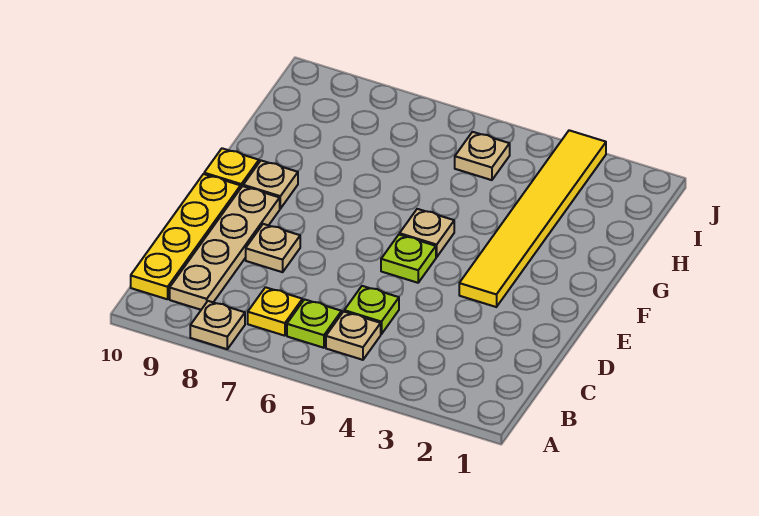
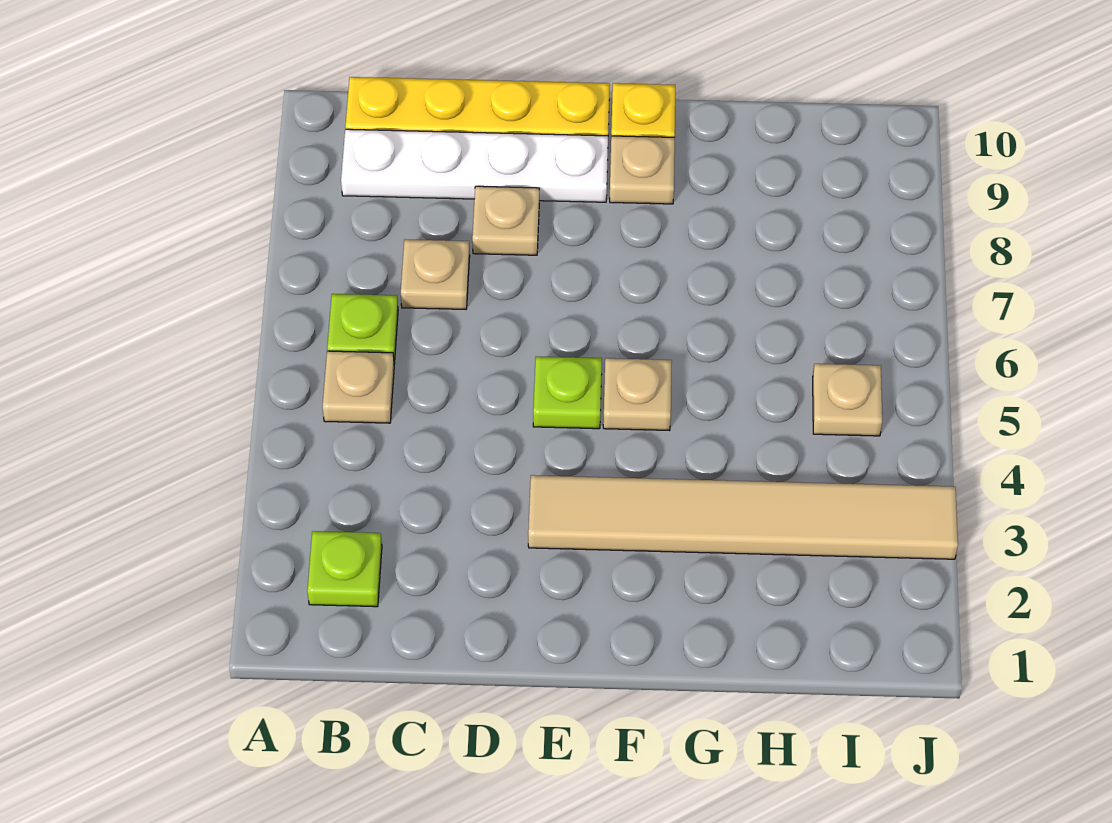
tan plate A8 level 1 -> tan plate C7 level 1
yellow plate B7 level 1 -> none
tan plate B9:E9 level 1 -> white plate B9:E9 level 1
lime plate C5 level 1 -> lime plate B2 level 1
yellow tile E3:J3 level 1 -> tan tile E3:J3 level 1

